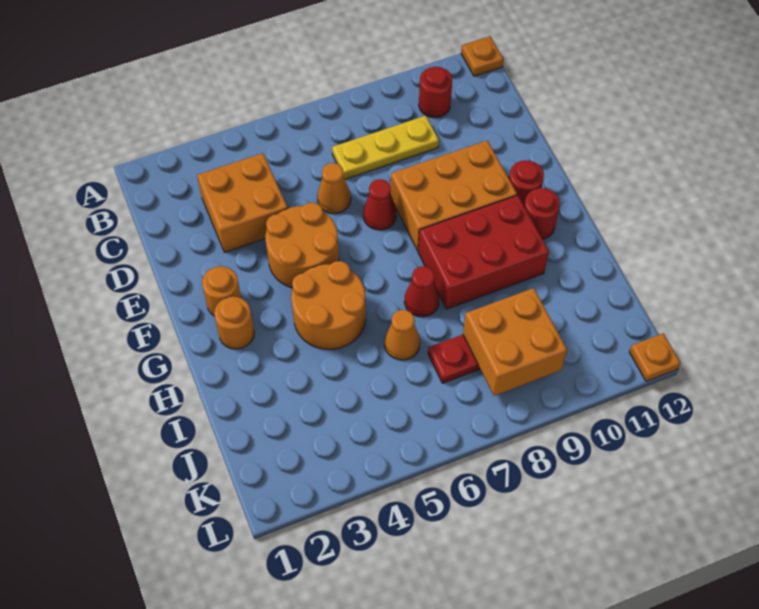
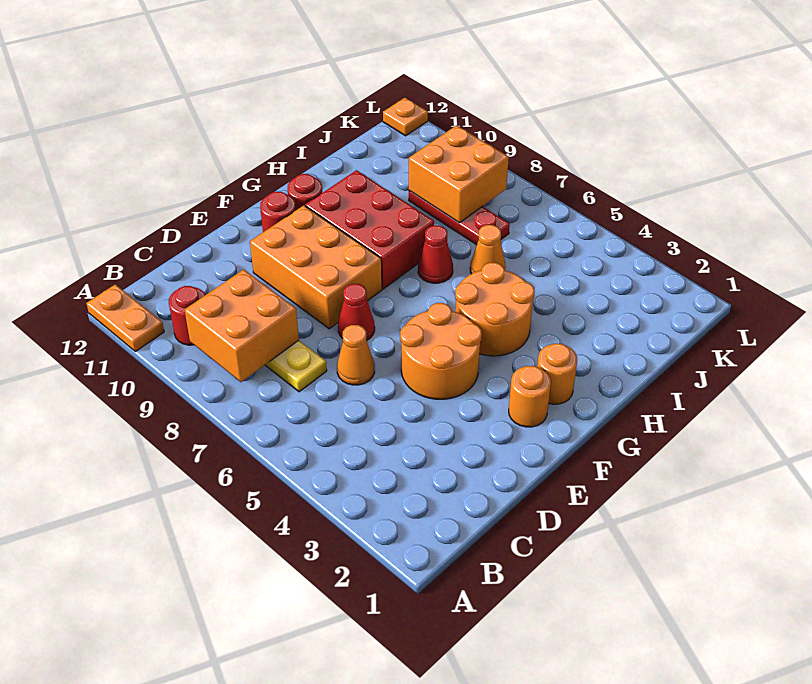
orange plate A12 level 1 -> orange plate A11:A12 level 1
orange brick C3:D4 level 1 -> orange brick B8:C9 level 2

